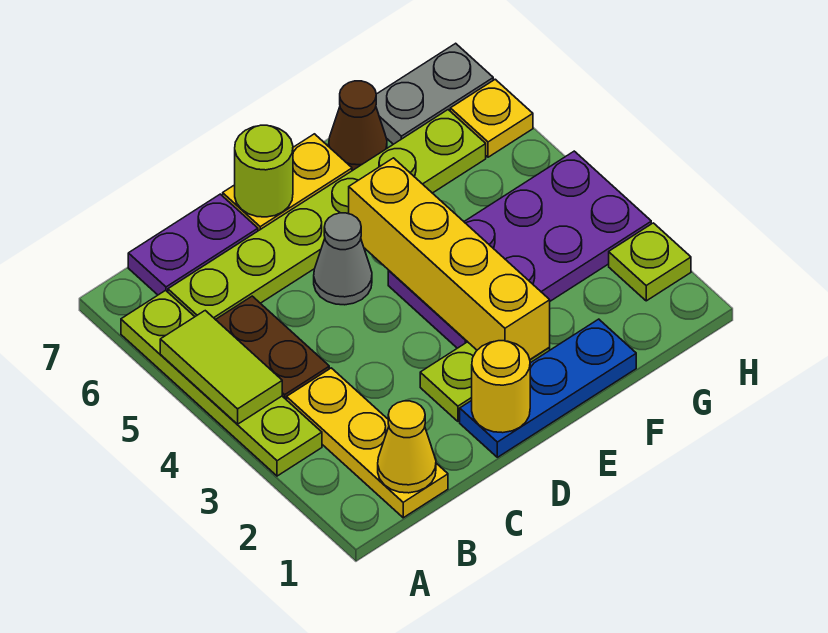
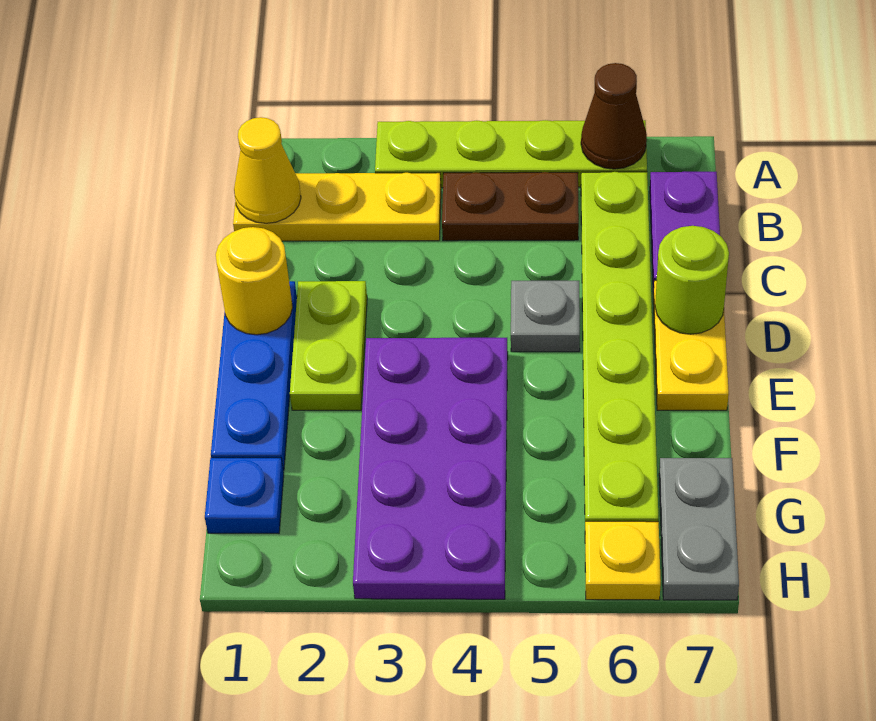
lime tile A4:A5 level 2 -> none
grey cone D5 level 1 -> grey plate D5 level 1
yellow brick E2:E5 level 2 -> none
brown cone F7 level 1 -> brown cone A6 level 2
none -> blue plate G1 level 1
lime plate H2 level 1 -> none

